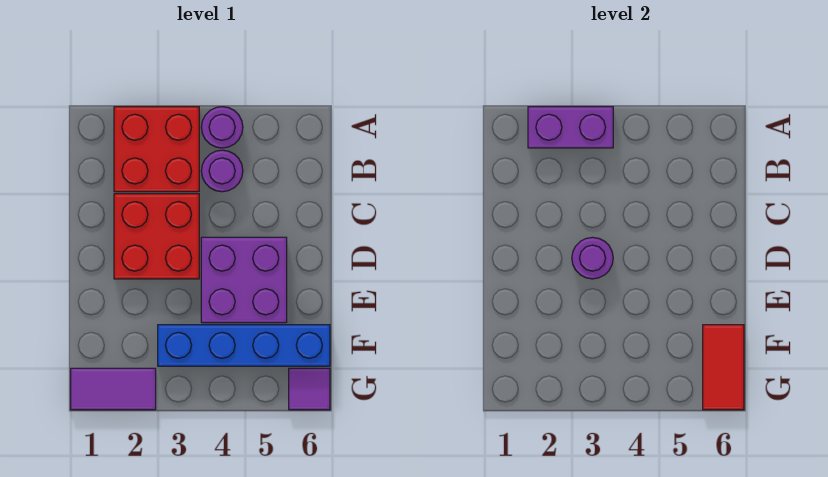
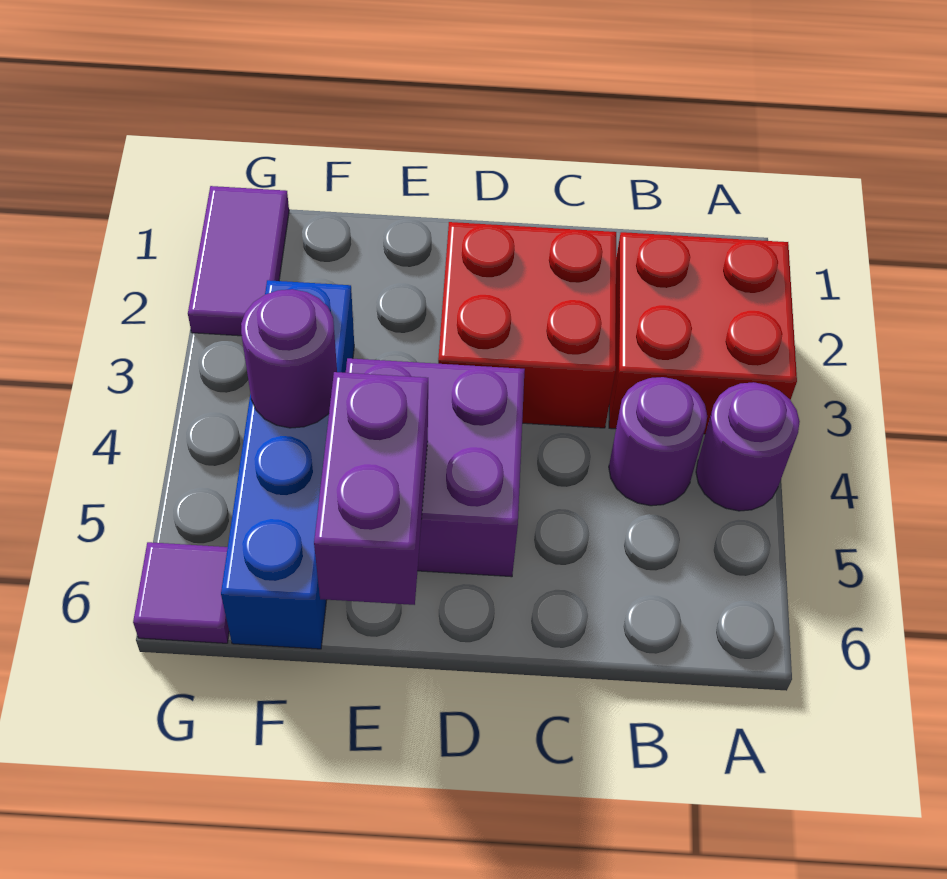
purple brick A2:A3 level 2 -> purple brick E5:E6 level 2
purple round brick D3 level 2 -> purple round brick F4 level 2
red tile F6:G6 level 2 -> none

